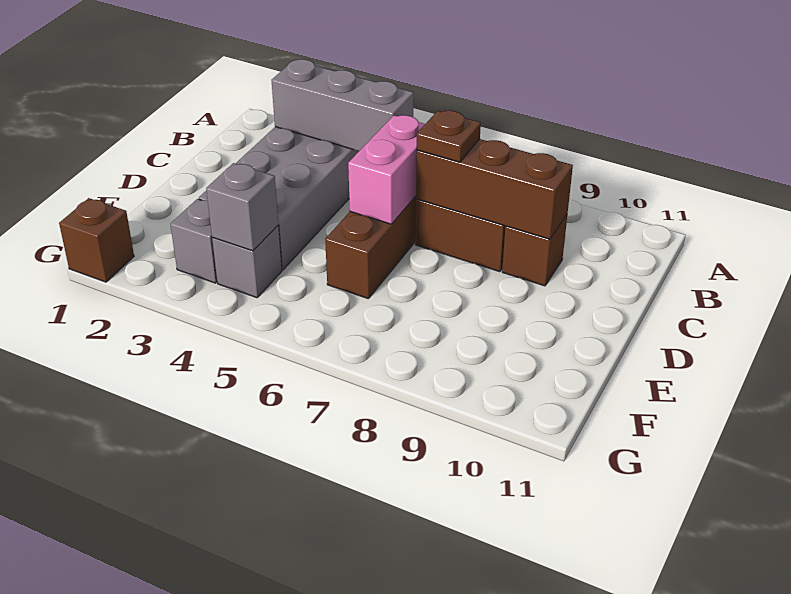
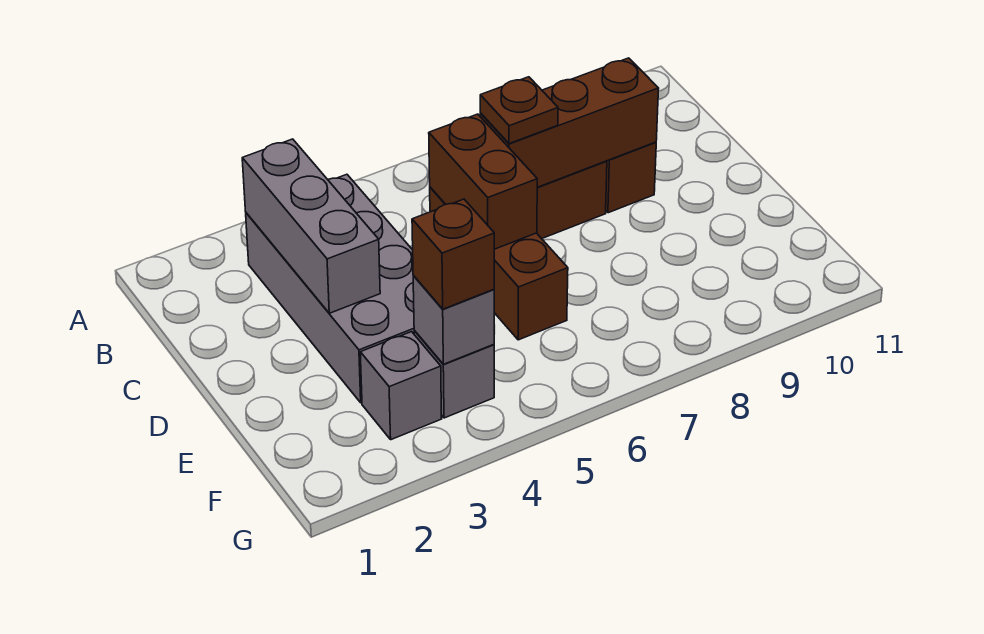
grey brick B3:B5 level 2 -> grey brick B3:D3 level 2
pink brick C6:D6 level 2 -> brown brick C6:D6 level 2
brown brick G1 level 1 -> brown brick F4 level 3

